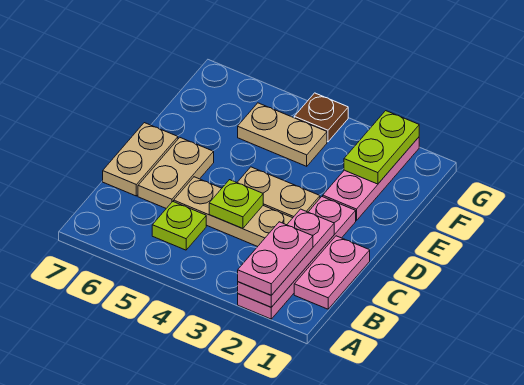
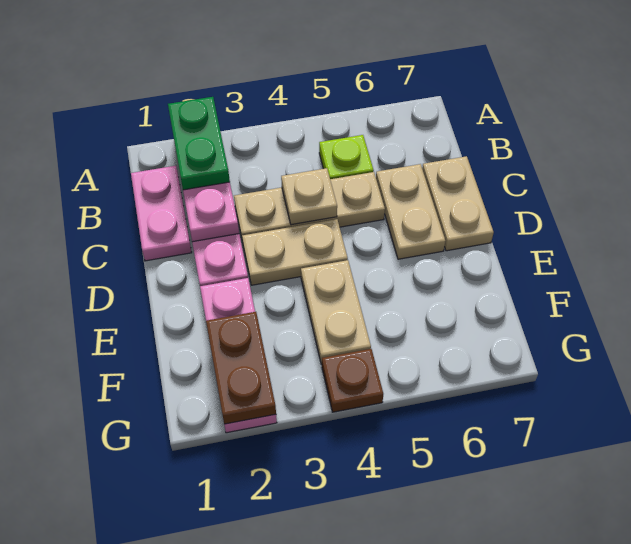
pink plate A2:B2 level 3 -> green plate A2:B2 level 3
lime plate C4 level 2 -> tan plate C4 level 2
lime plate F2:G2 level 2 -> brown plate F2:G2 level 2
tan plate F4:F5 level 1 -> tan plate E4:F4 level 1

